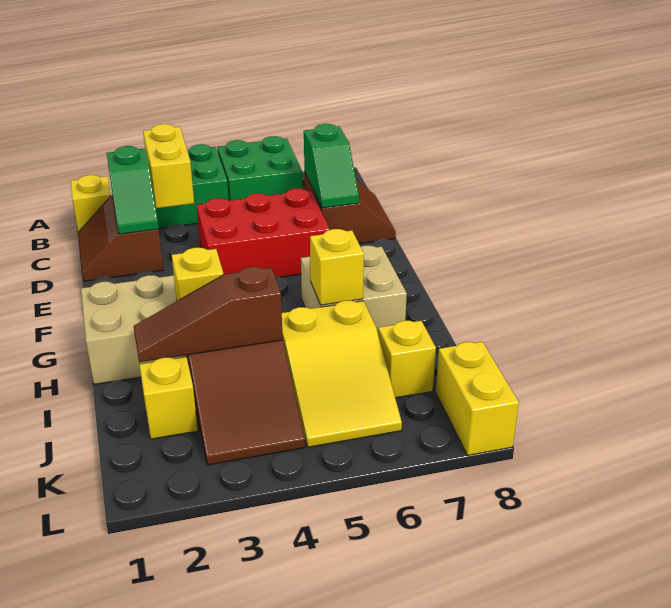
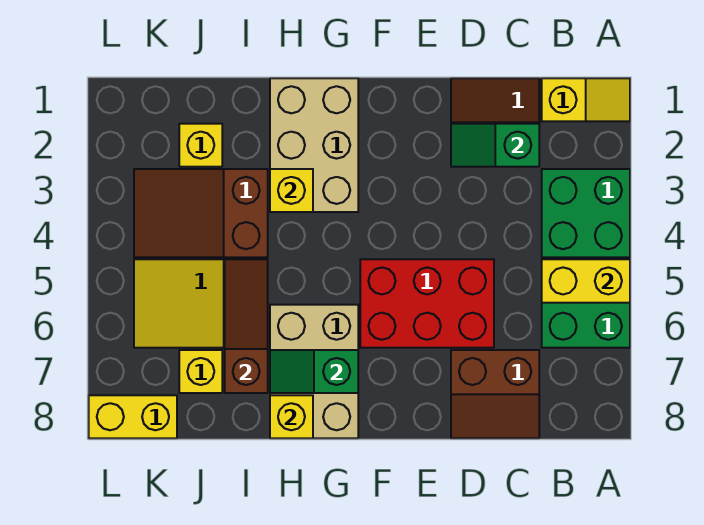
yellow brick B3:C3 level 2 -> yellow brick A5:B5 level 2
green slope C7:D7 level 2 top C -> green slope G7:H7 level 2 top G
red brick D4:E6 level 1 -> red brick D5:F6 level 1
tan brick G6:H7 level 1 -> tan brick G6:H8 level 1
yellow brick H6 level 2 -> yellow brick H8 level 2
brown slope I2:I4 level 2 top 4 -> brown slope I5:I7 level 2 top 7

